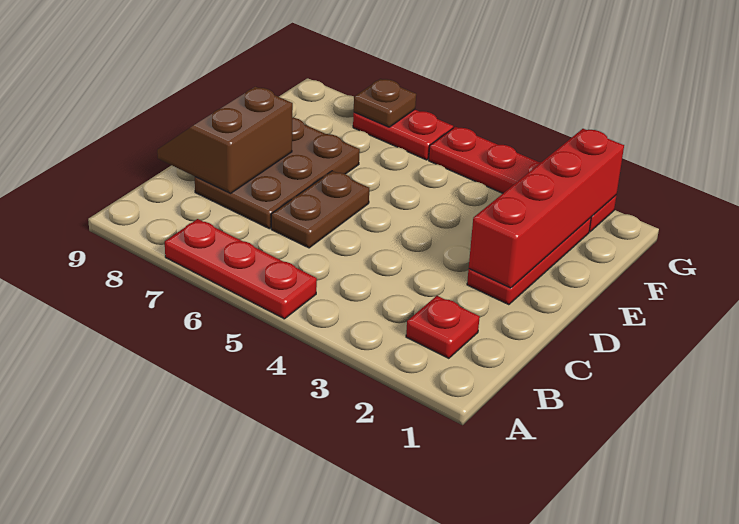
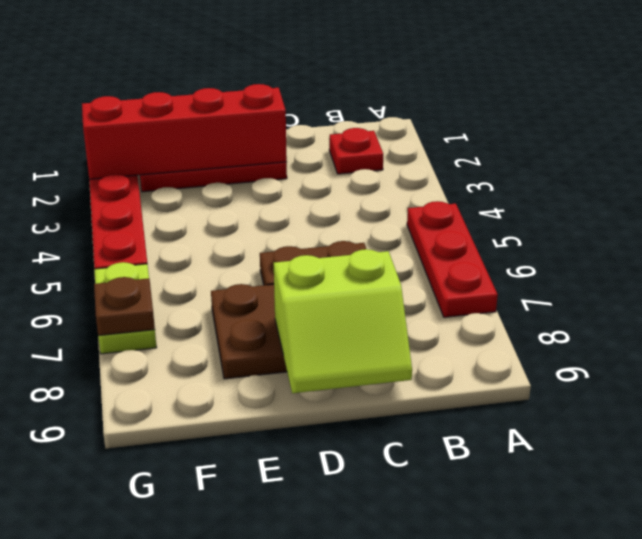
brown slope C8:D9 level 2 top 8 -> lime slope C8:D9 level 2 top 8
red plate G6:G7 level 1 -> lime plate G6:G7 level 1

